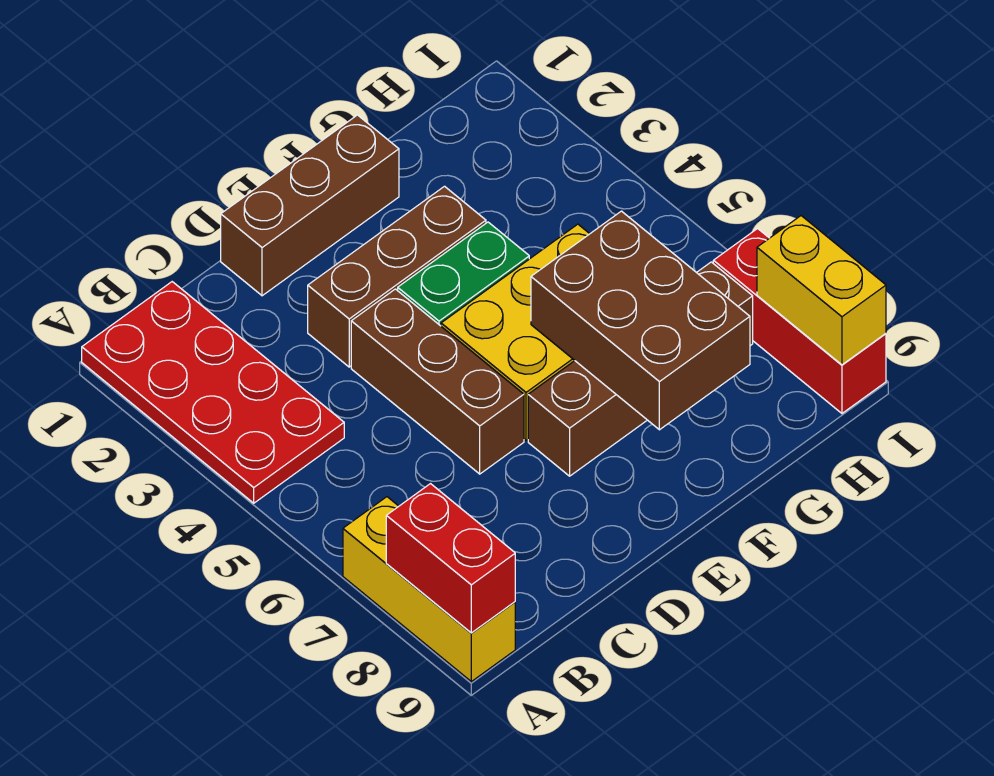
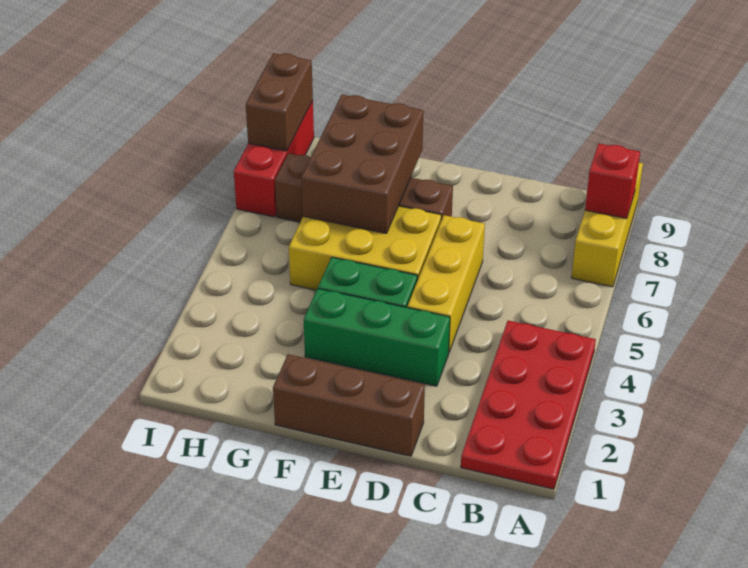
red brick A8:A9 level 2 -> red brick A8 level 2
brown brick D3:F3 level 1 -> green brick D3:F3 level 1
brown brick D4:D6 level 1 -> yellow brick D4:D6 level 1
yellow brick I8:I9 level 2 -> brown brick I8:I9 level 2

